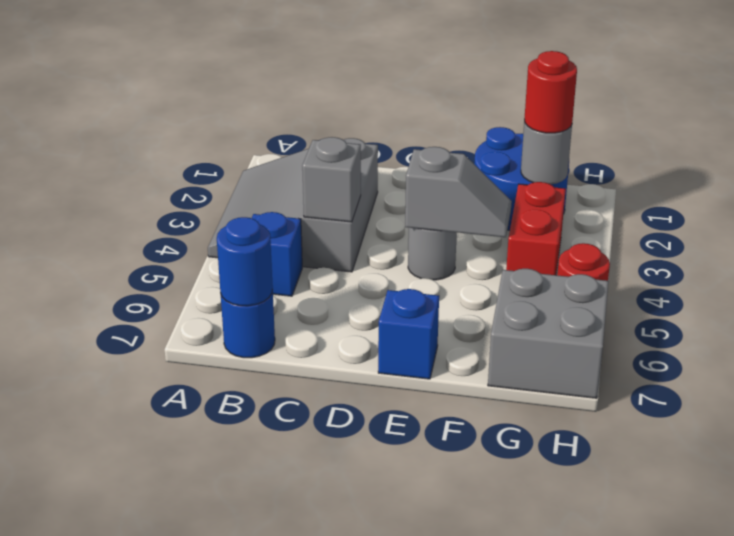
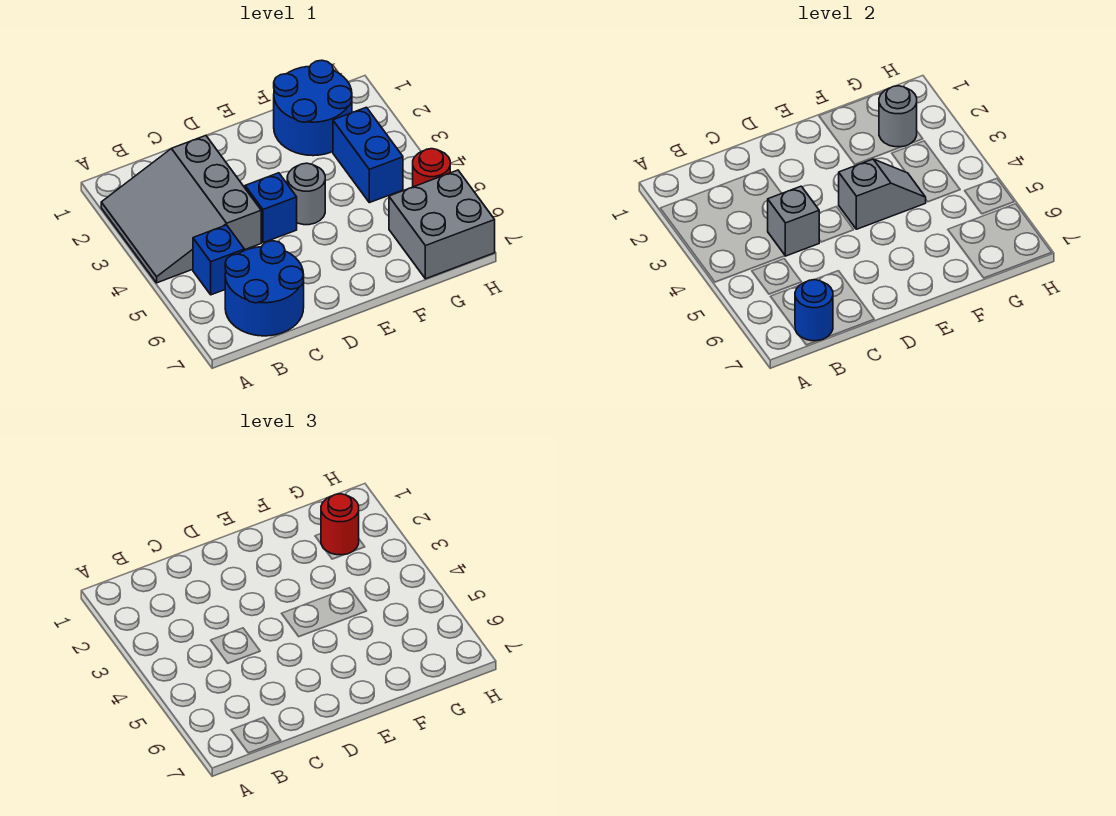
blue round brick B7 level 1 -> blue round brick B6:C7 level 1
blue brick E7 level 1 -> blue brick D4 level 1
red brick G3:G4 level 1 -> blue brick G3:G4 level 1

